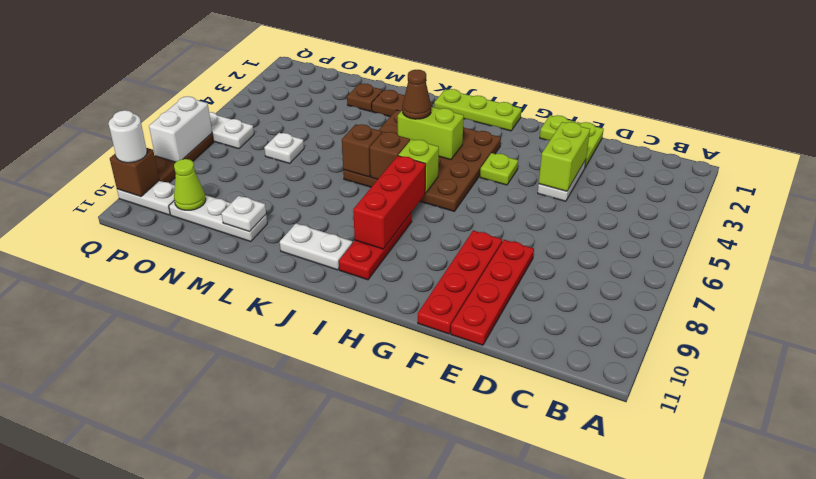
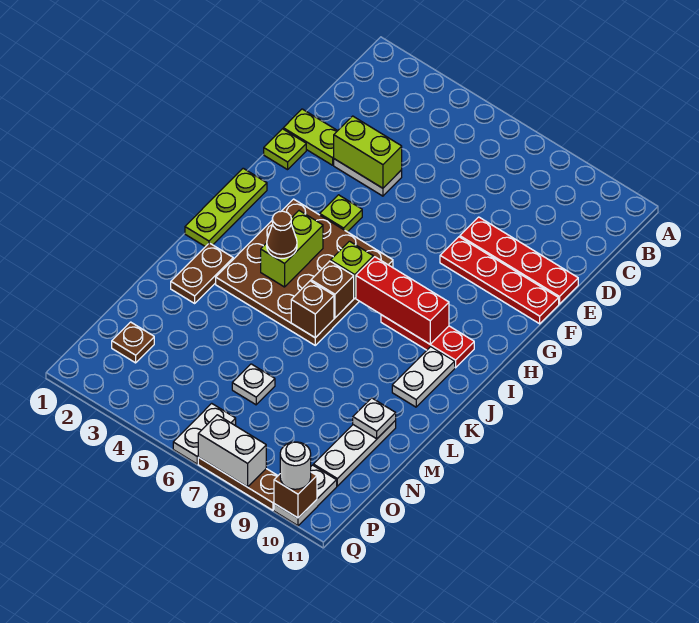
brown plate M2 level 1 -> brown plate O2 level 1
lime cone O10 level 2 -> none

